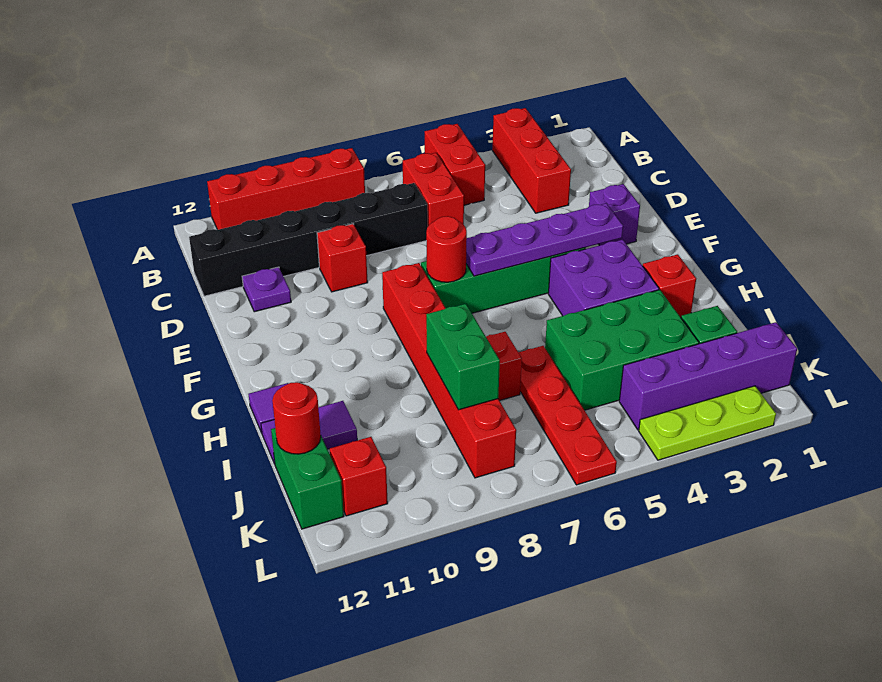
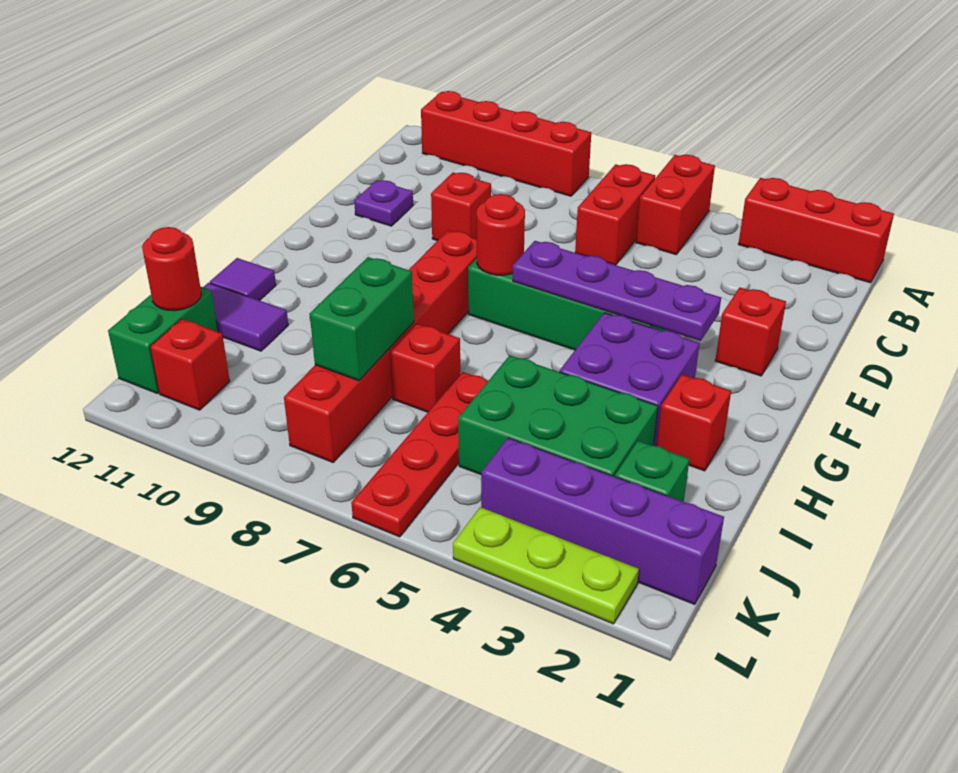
red brick A3:C3 level 1 -> red brick A1:A3 level 1
black brick C7:C12 level 1 -> none
purple brick E2 level 1 -> red brick E2 level 1

